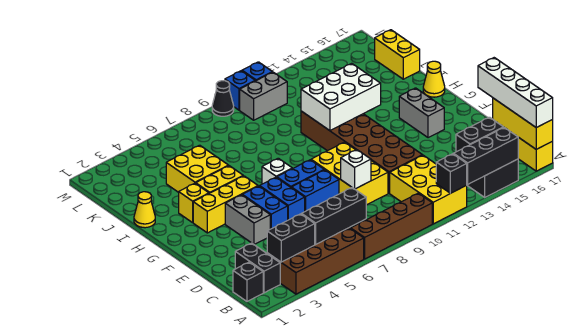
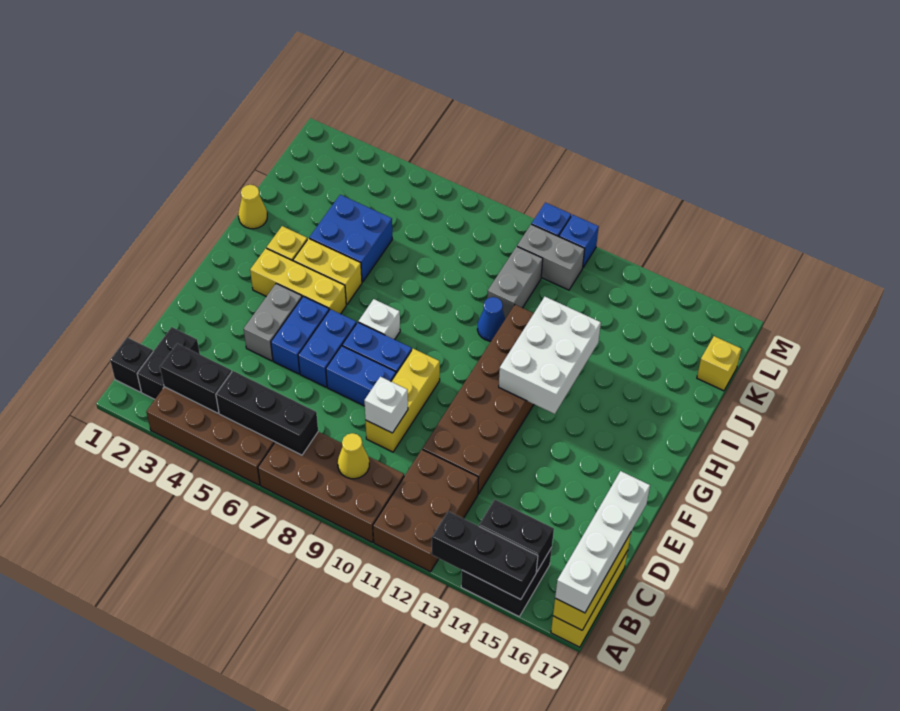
brown brick A7:A10 level 1 -> brown brick A7:B10 level 1
yellow brick A11:C12 level 1 -> brown brick A11:C12 level 1
black brick A12 level 2 -> none
yellow brick D9:F10 level 1 -> yellow brick D9:F9 level 1
grey brick F15:G15 level 1 -> grey brick J10:K10 level 1
white brick H11:I13 level 2 -> white brick G12:I13 level 2
yellow cone H17 level 1 -> yellow cone B9 level 2
yellow brick I4:J5 level 1 -> blue brick I4:J5 level 1
none -> blue cone I10 level 1
yellow brick J17:K17 level 1 -> yellow brick K17 level 1
black cone M9 level 1 -> none

